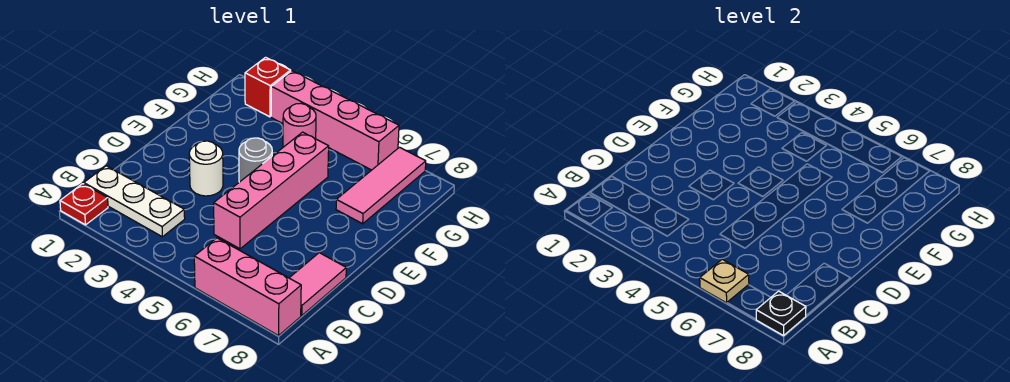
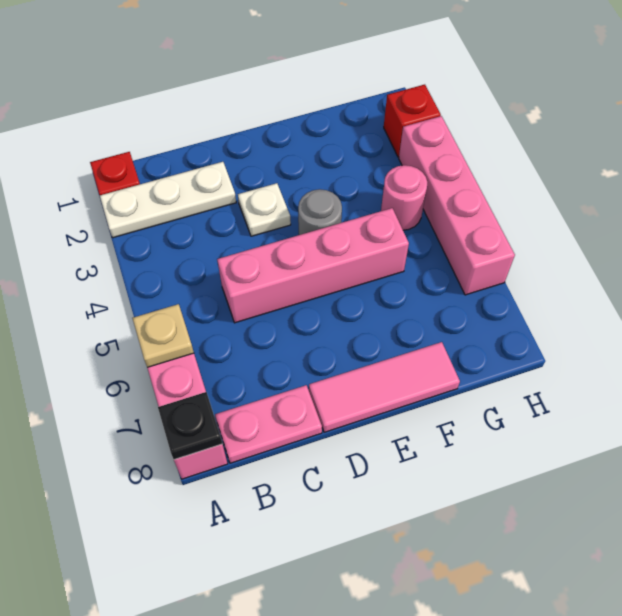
white plate B1:B3 level 1 -> white plate A2:C2 level 1
pink tile B8:C8 level 1 -> pink plate B8:C8 level 1
white round brick D3 level 1 -> white plate D3 level 1
pink tile F7:H7 level 1 -> pink tile D8:F8 level 1

